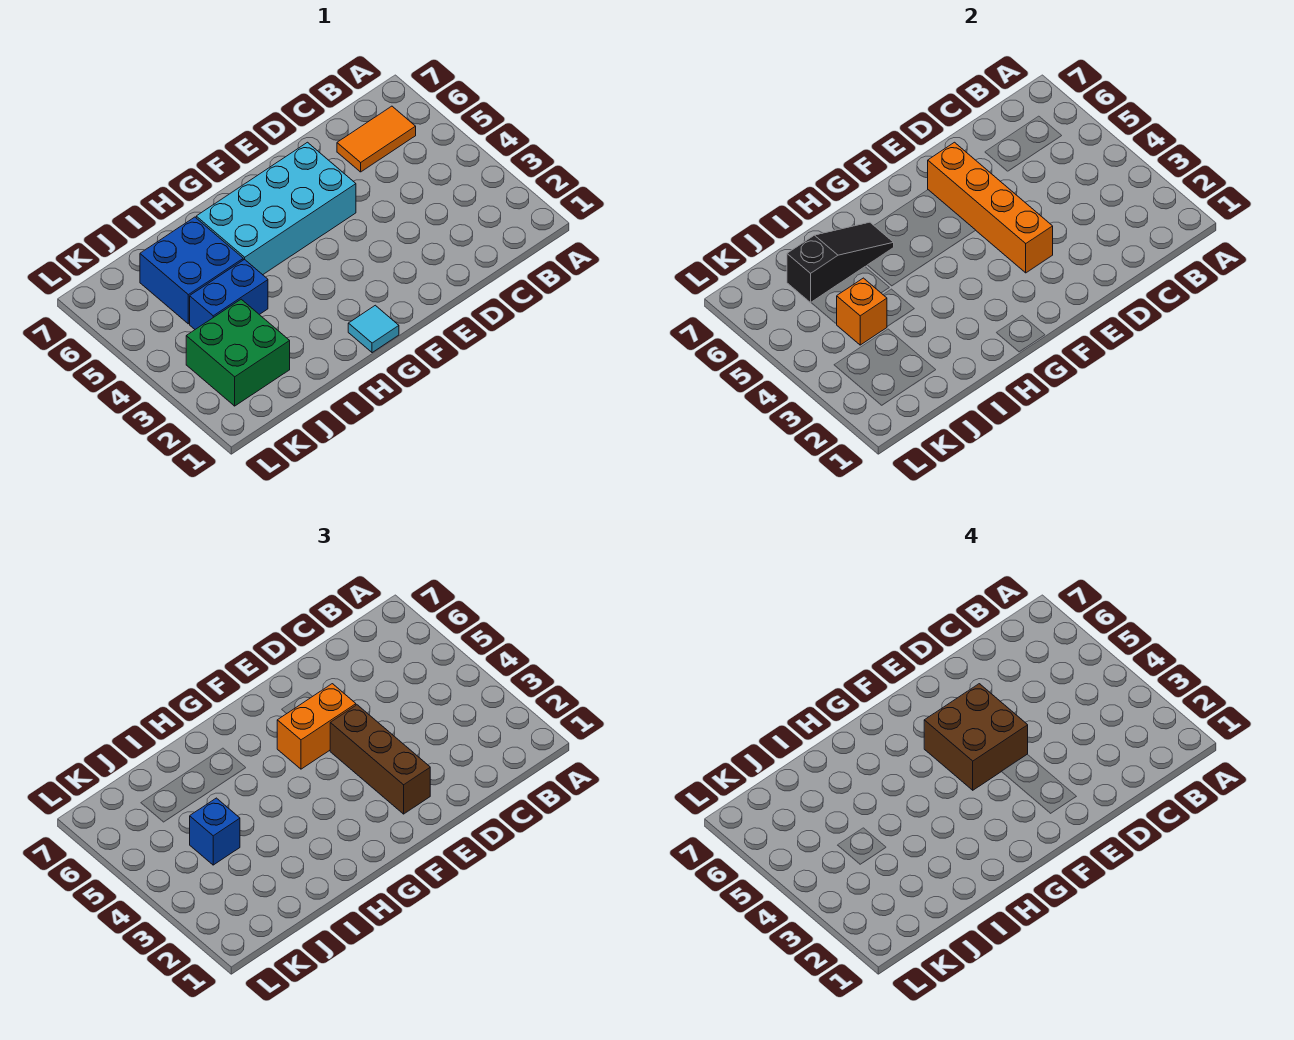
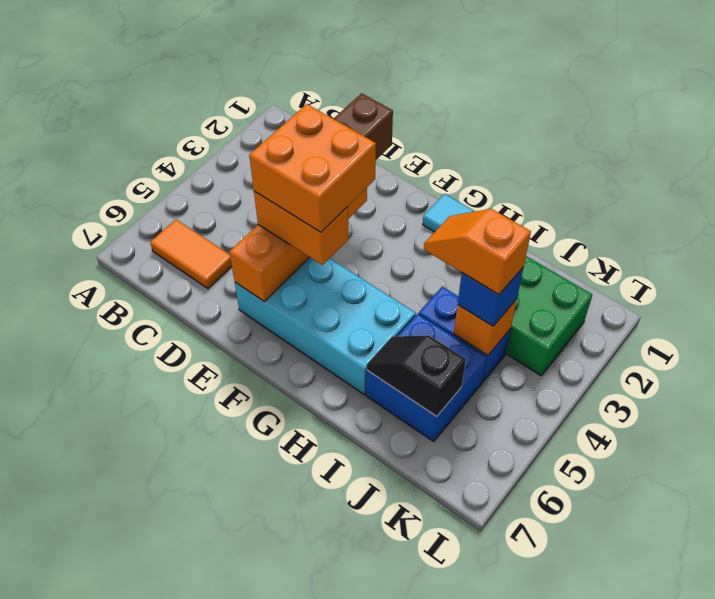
brown brick E4:F5 level 4 -> orange brick E4:F5 level 4
black slope H6:J6 level 2 top J -> black slope I6:J6 level 2 top J
none -> orange slope I4:J4 level 4 top J

